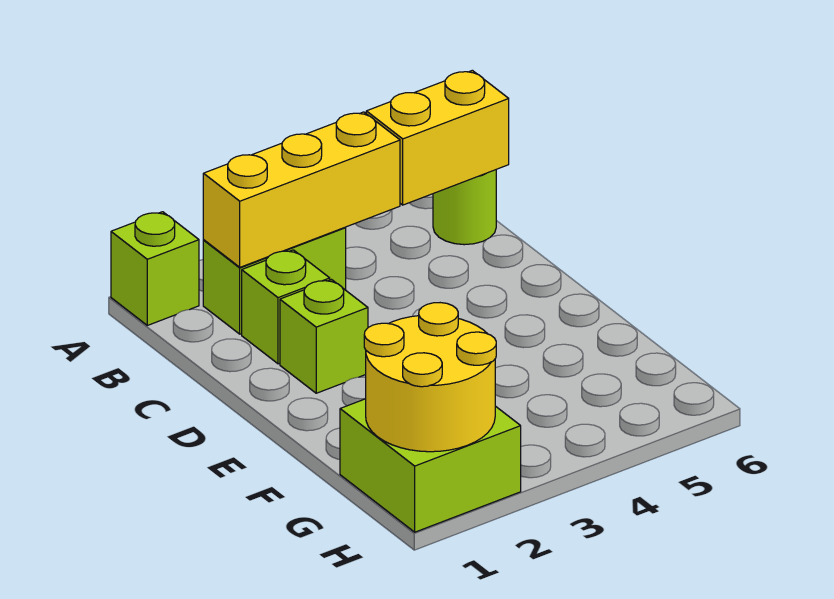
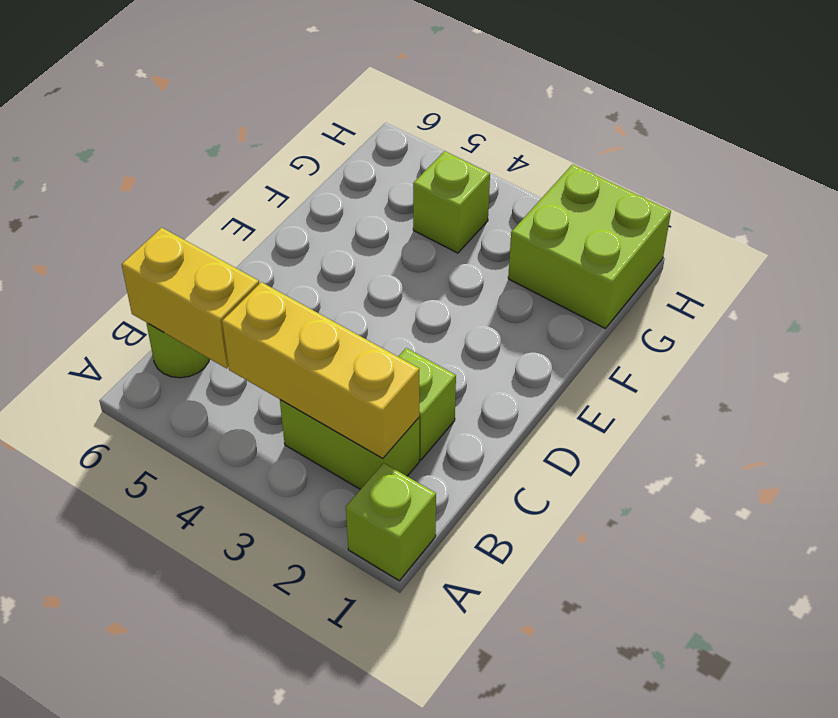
lime brick D2 level 1 -> lime brick G4 level 1
yellow round brick G1:H2 level 2 -> none

